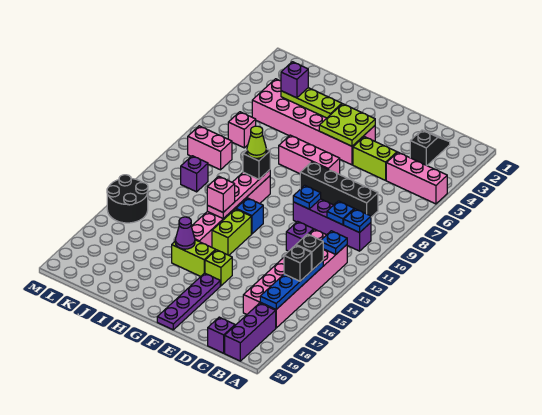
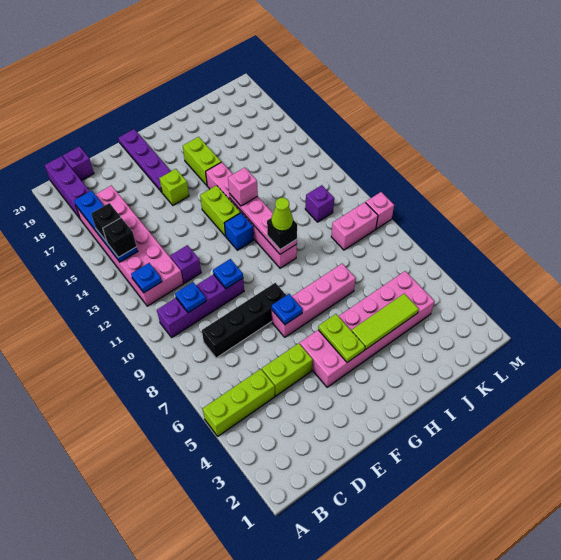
pink brick A5:C5 level 1 -> lime brick A5:C5 level 1
blue plate B10 level 2 -> blue plate F7 level 2
black slope C2:C3 level 1 top 3 -> none
lime plate F4:G5 level 2 -> lime plate G4:G5 level 2
pink brick F7:H7 level 1 -> pink brick F7:I7 level 1
lime brick G16:H16 level 1 -> lime brick H16:H17 level 1
lime plate H4:J4 level 2 -> lime tile H4:J4 level 2
purple cone H16 level 2 -> none
purple brick J4 level 3 -> none
pink brick K7 level 1 -> pink brick M9 level 1
black round brick L14:M15 level 1 -> none

